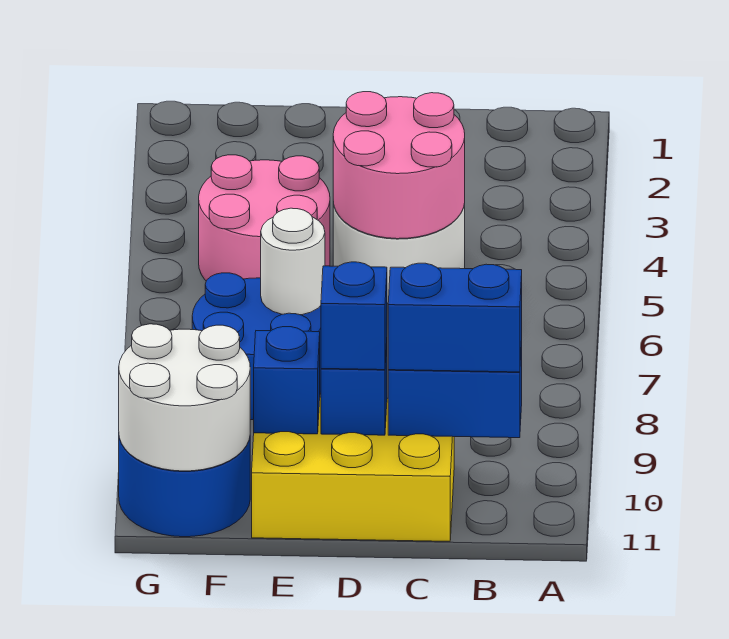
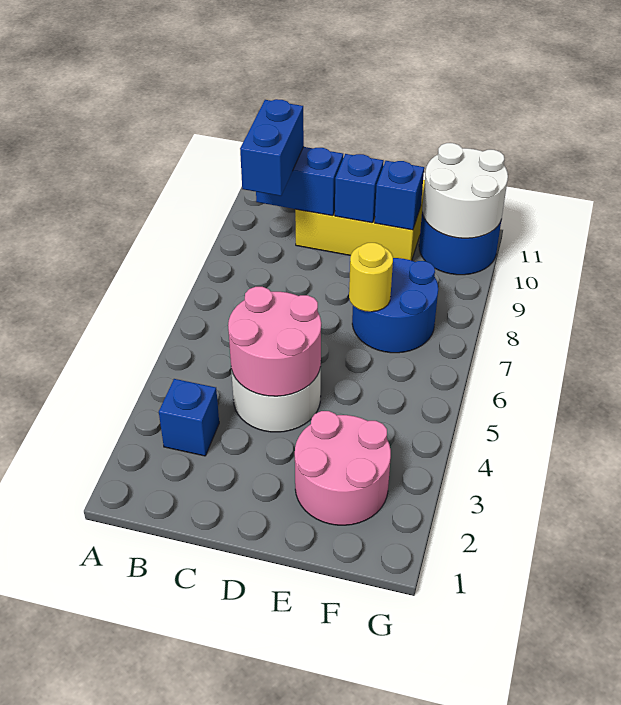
blue brick B10:C10 level 3 -> blue brick B9:B10 level 3
blue brick D10 level 3 -> blue brick B3 level 1
pink round brick E4:F5 level 1 -> pink round brick E2:F3 level 1
white round brick E7 level 2 -> yellow round brick E7 level 2

